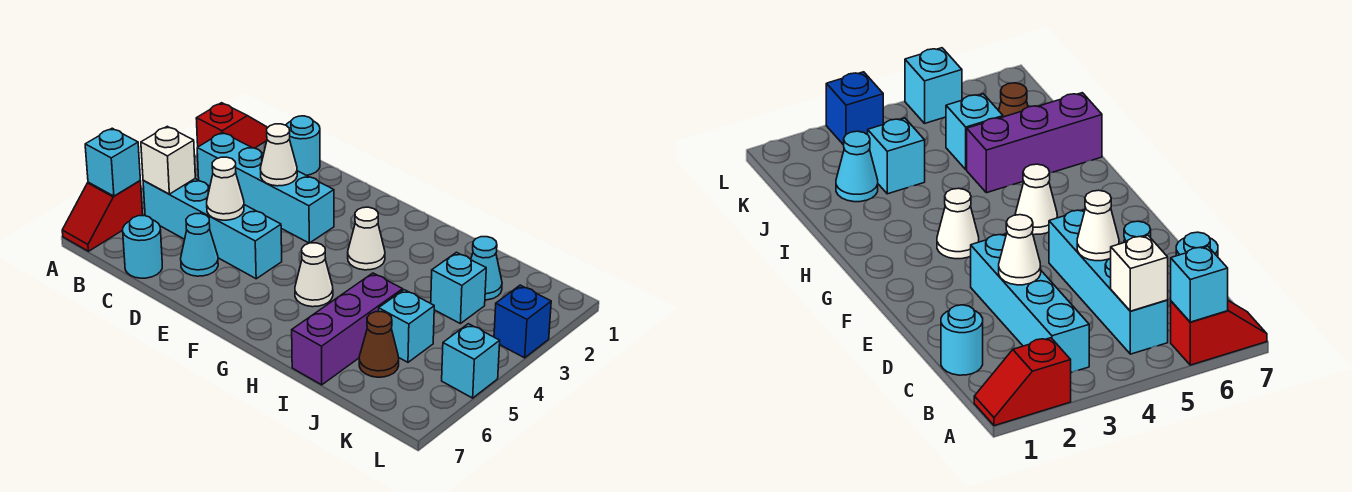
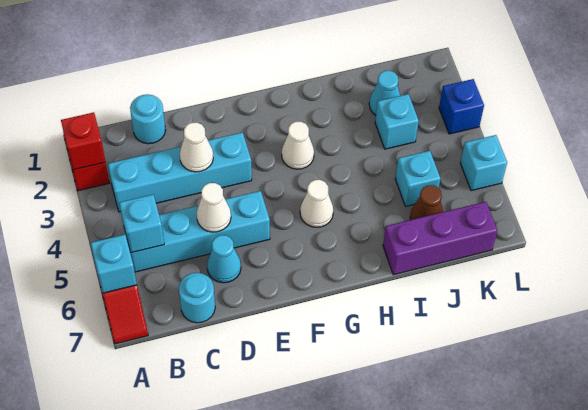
none -> red brick A2 level 2
white brick B5 level 2 -> cyan brick B5 level 2
purple brick I5:I7 level 1 -> purple brick I7:K7 level 1

